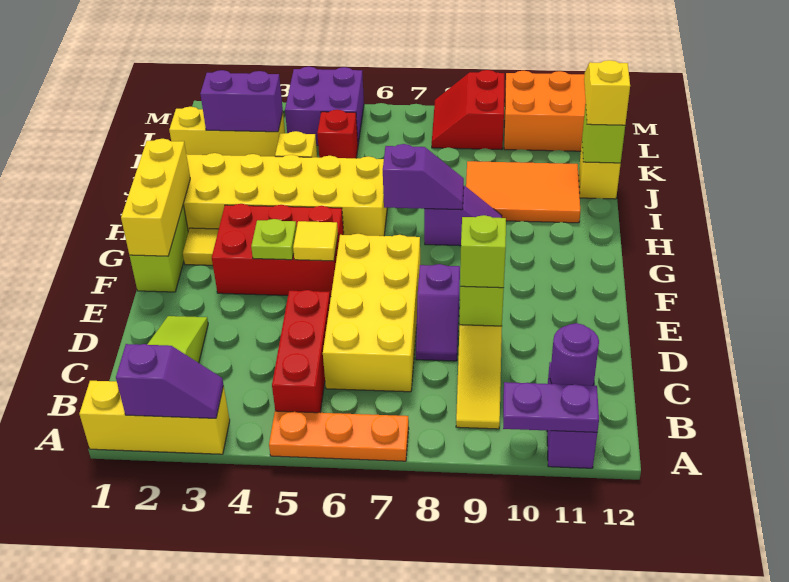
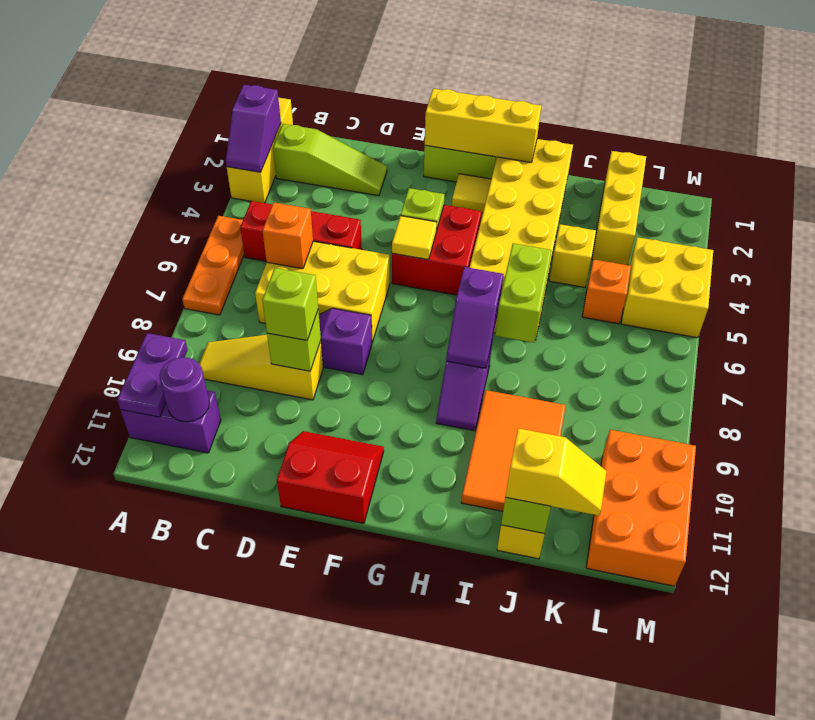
yellow brick C6:F7 level 1 -> yellow brick C6:E7 level 1
none -> orange brick C6 level 2
red brick F3:G5 level 1 -> red brick F4:G5 level 1
none -> lime brick I6:I7 level 2
purple brick K2:K3 level 2 -> none
red brick K5 level 1 -> orange brick K5 level 1
purple brick L4:M5 level 1 -> yellow brick L4:M5 level 1
red slope L8:M9 level 1 top 9 -> red slope E11:F12 level 1 top 12

